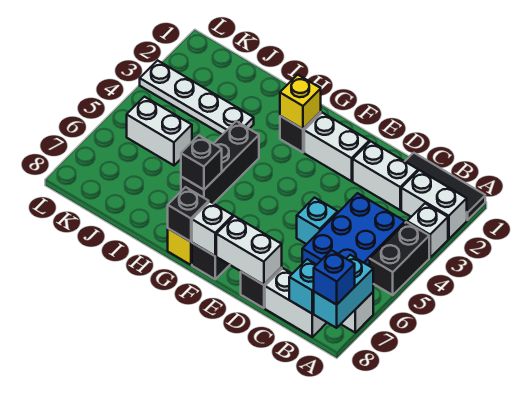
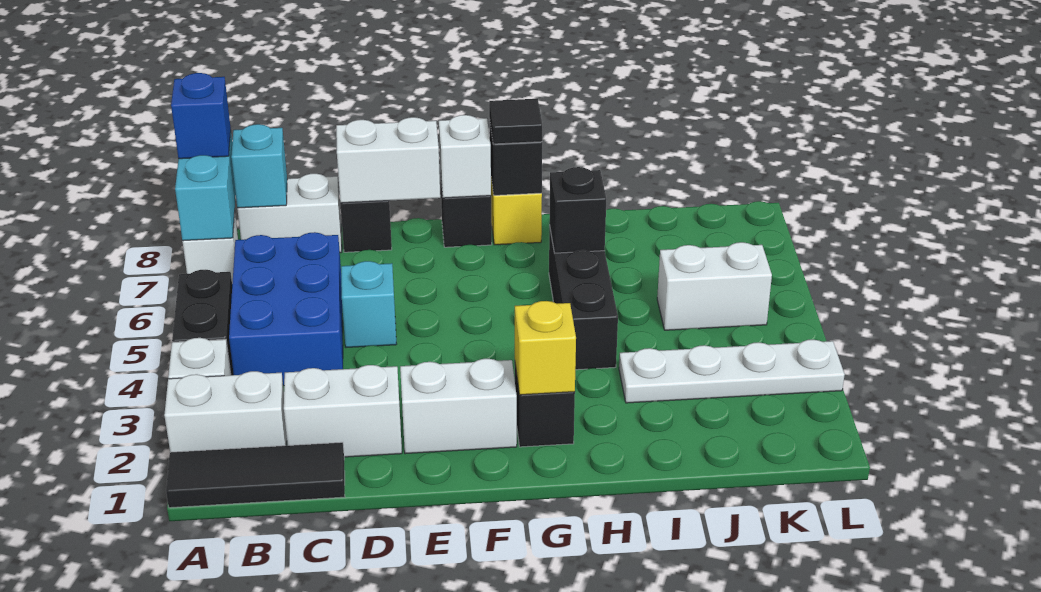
none -> black tile G8 level 3

